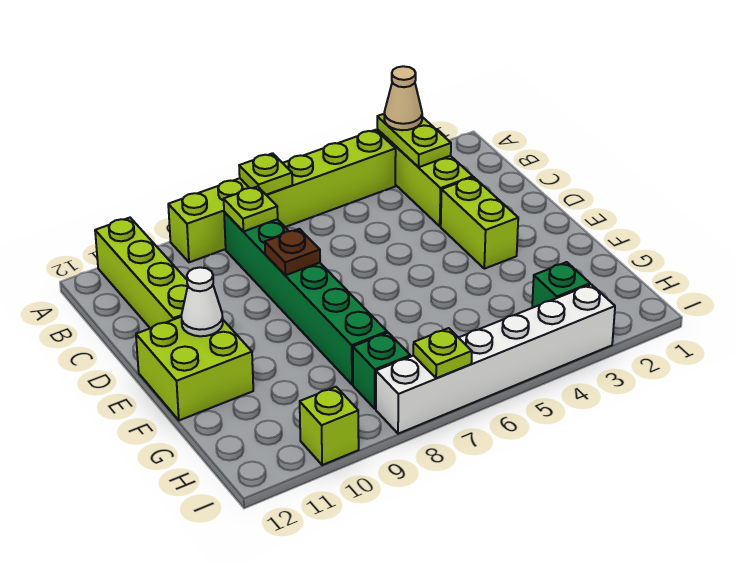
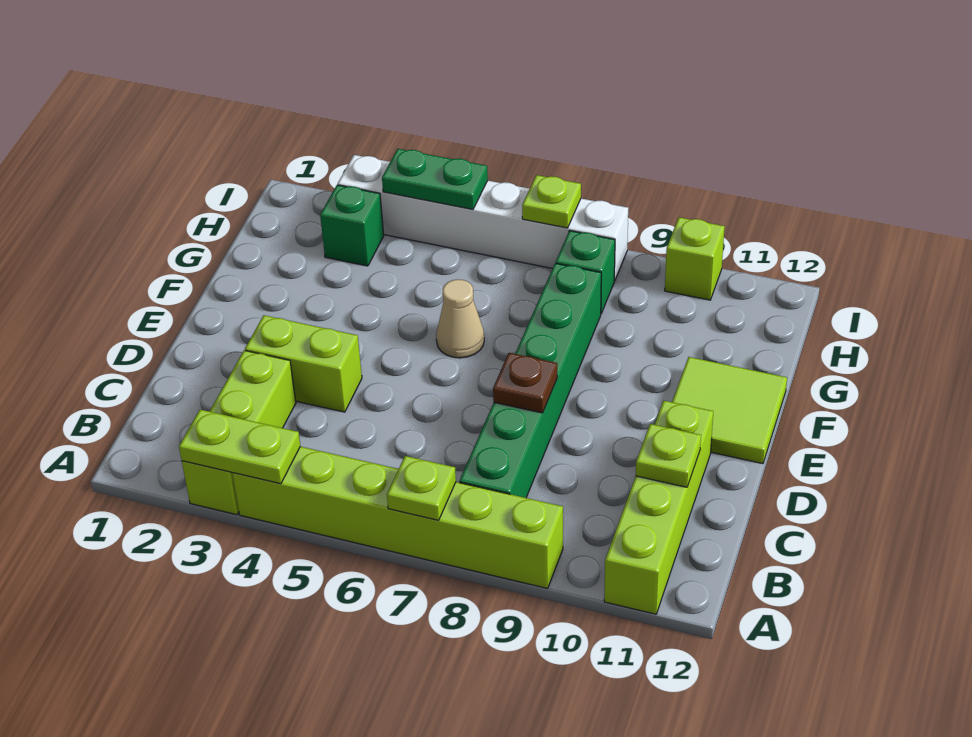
lime plate A3:B3 level 2 -> lime plate A3:A4 level 2
tan cone A3 level 3 -> tan cone F6 level 1
lime plate B8 level 2 -> lime plate C11 level 2
lime brick D3:E3 level 1 -> lime brick D3:D4 level 1
lime brick E11:F12 level 1 -> lime tile E11:F12 level 1
white cone E11 level 2 -> none
none -> green plate I4:I5 level 2

